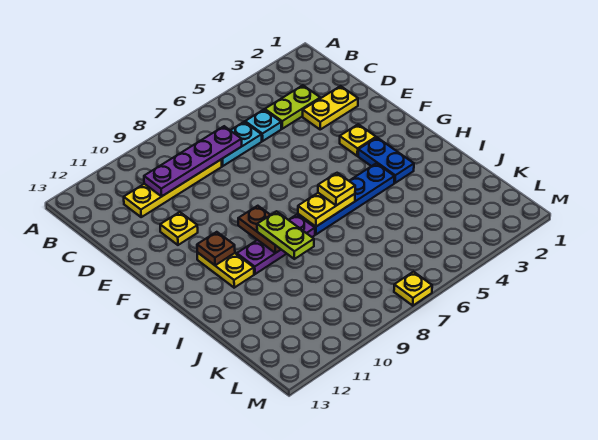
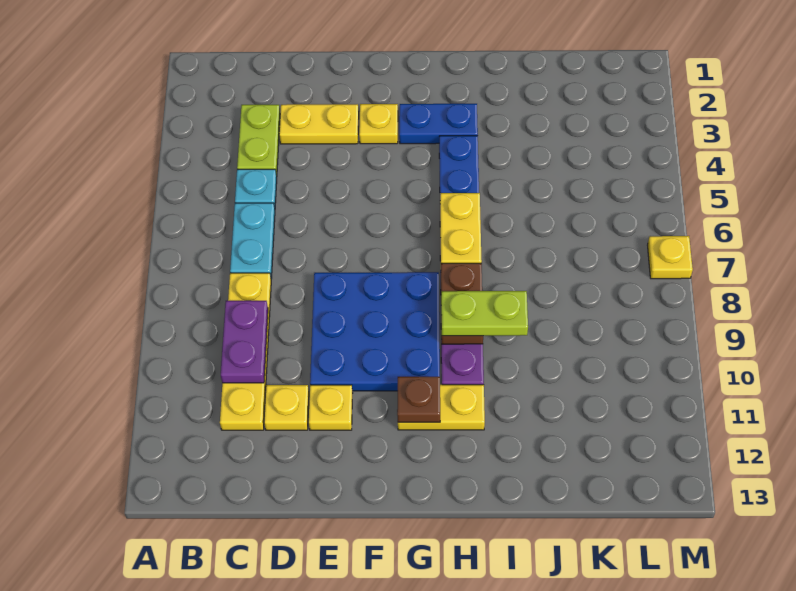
purple plate C7:C10 level 2 -> purple plate C9:C10 level 2
yellow plate D2:D3 level 1 -> yellow plate D3:E3 level 1
none -> blue plate E8:G10 level 1
brown plate G9:H9 level 2 -> brown plate H8:H9 level 2
yellow plate H6 level 3 -> yellow plate D11 level 1

